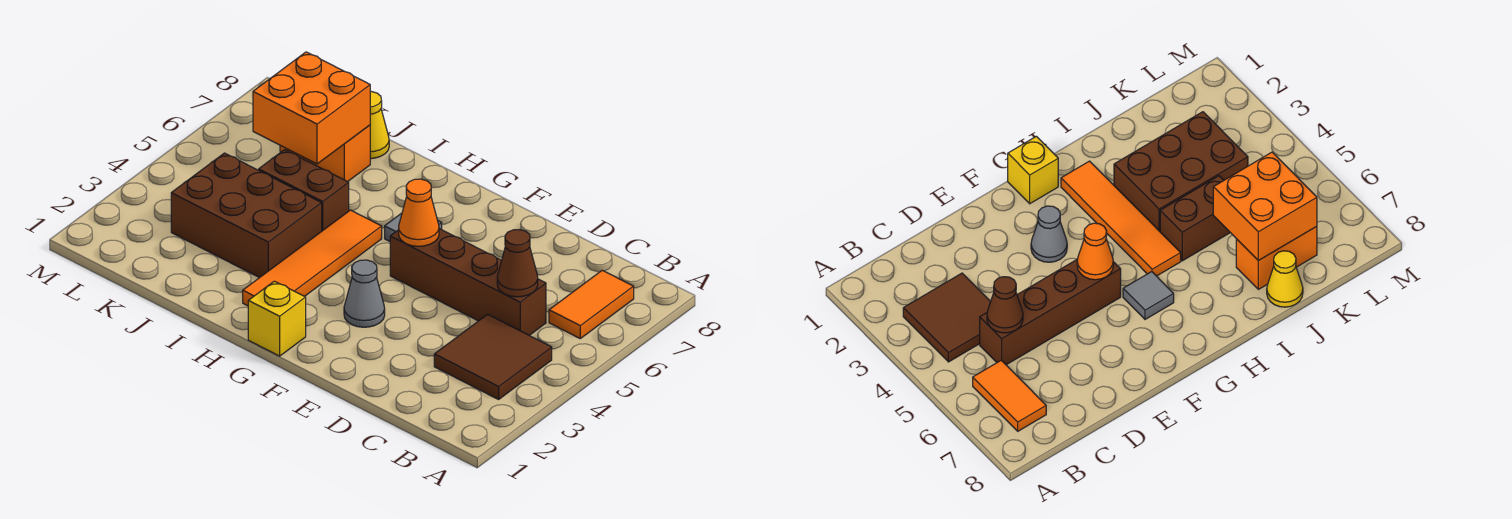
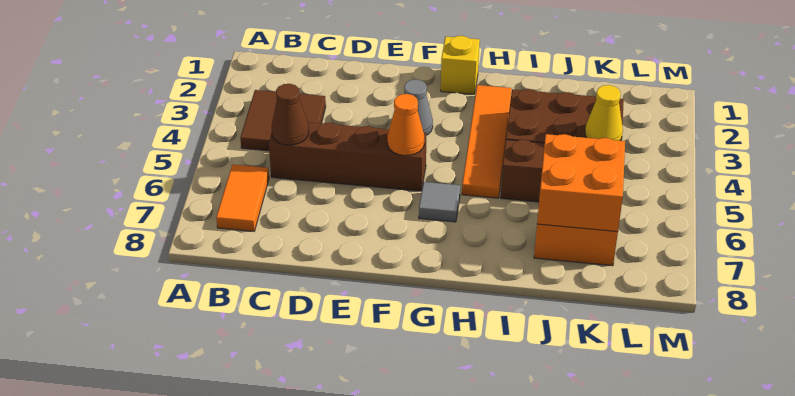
yellow cone J8 level 1 -> yellow cone K4 level 2

